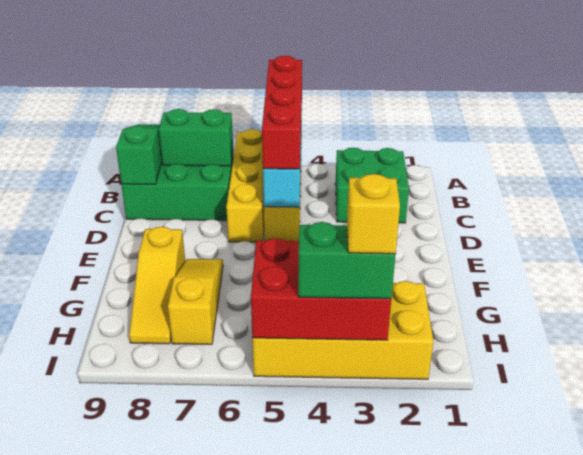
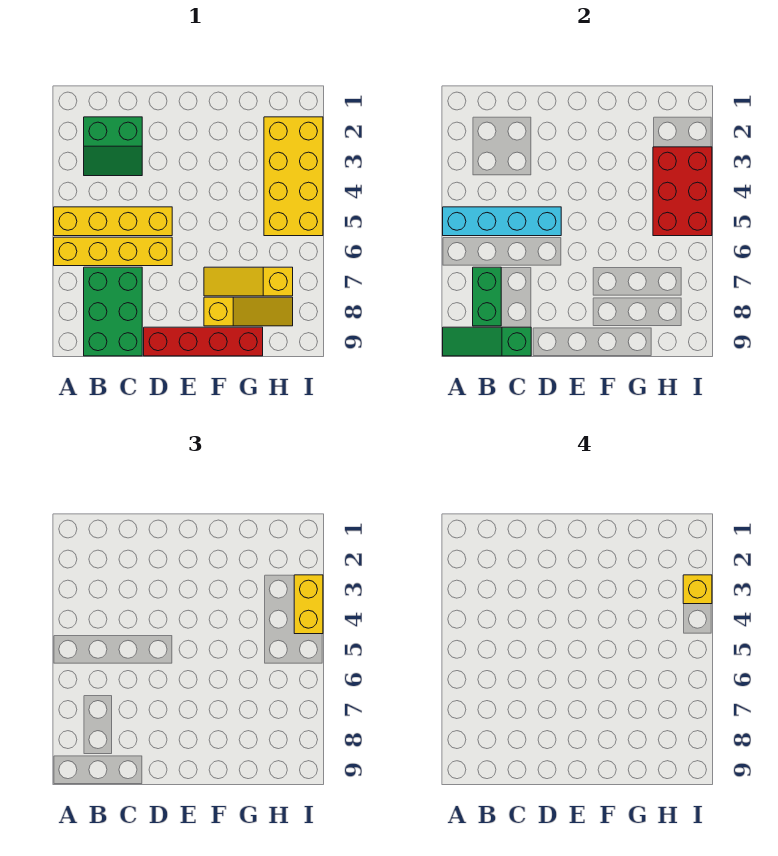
red brick A5:D5 level 3 -> red brick D9:G9 level 1
green brick B2:C3 level 1 -> green slope B2:C3 level 1 top 2
green brick I3:I4 level 3 -> yellow brick I3:I4 level 3

